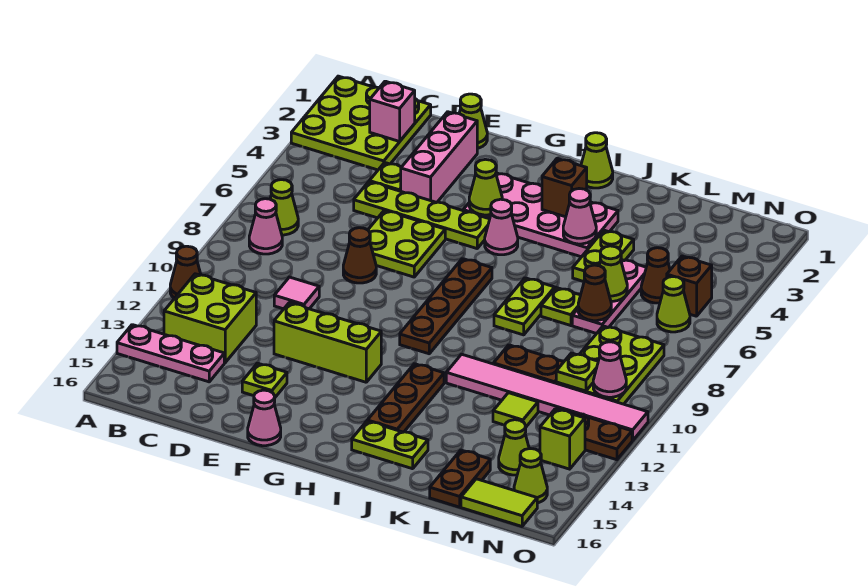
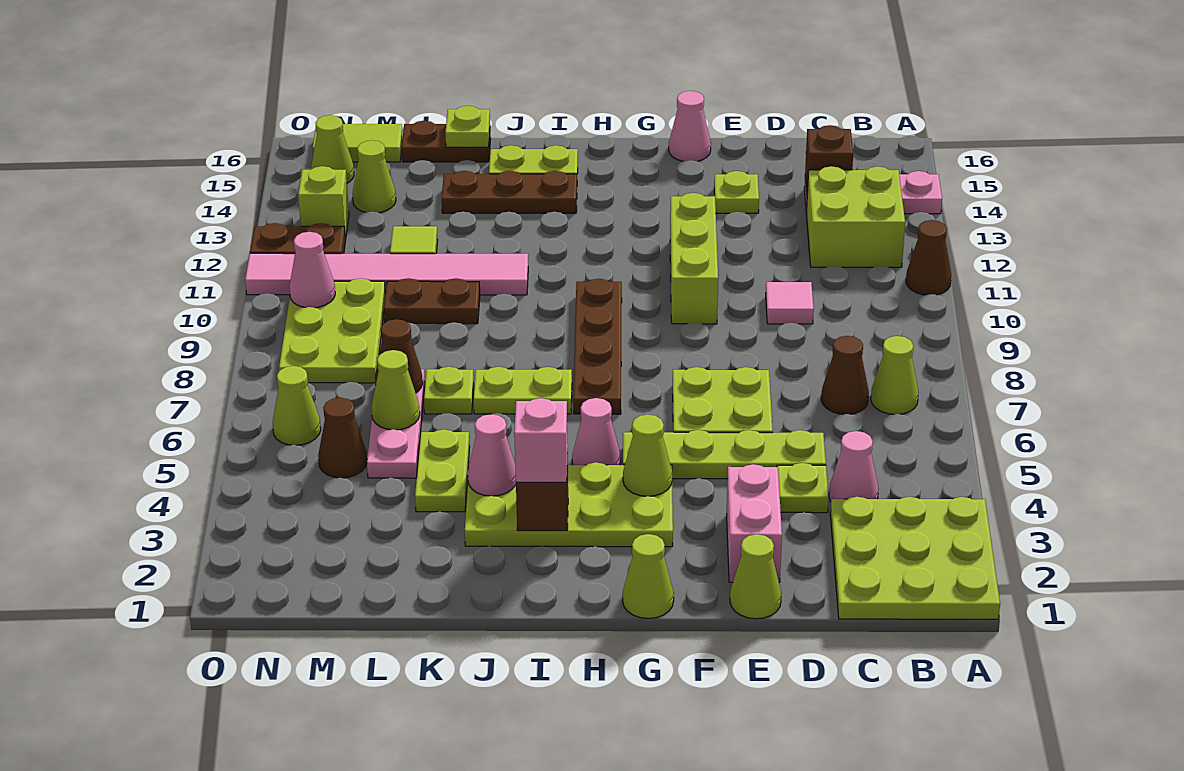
pink cone B8 level 1 -> pink cone C4 level 1
pink brick C2 level 2 -> pink brick I3 level 3
pink brick E2:E4 level 1 -> pink brick E2:E3 level 1
brown cone E8 level 1 -> brown cone C7 level 1
lime brick E12:G12 level 1 -> lime brick F10:F12 level 1
pink plate G3:J4 level 1 -> lime plate G3:J4 level 1
lime cone I1 level 1 -> lime cone G1 level 1
brown plate I12:I14 level 1 -> brown plate I14:K14 level 1
lime plate J7:J8 level 1 -> lime plate I7:J7 level 1
brown plate L15:L16 level 1 -> brown plate K16:L16 level 1
lime plate M10 level 2 -> lime plate K16 level 2
brown brick N5 level 1 -> brown brick C14 level 2

